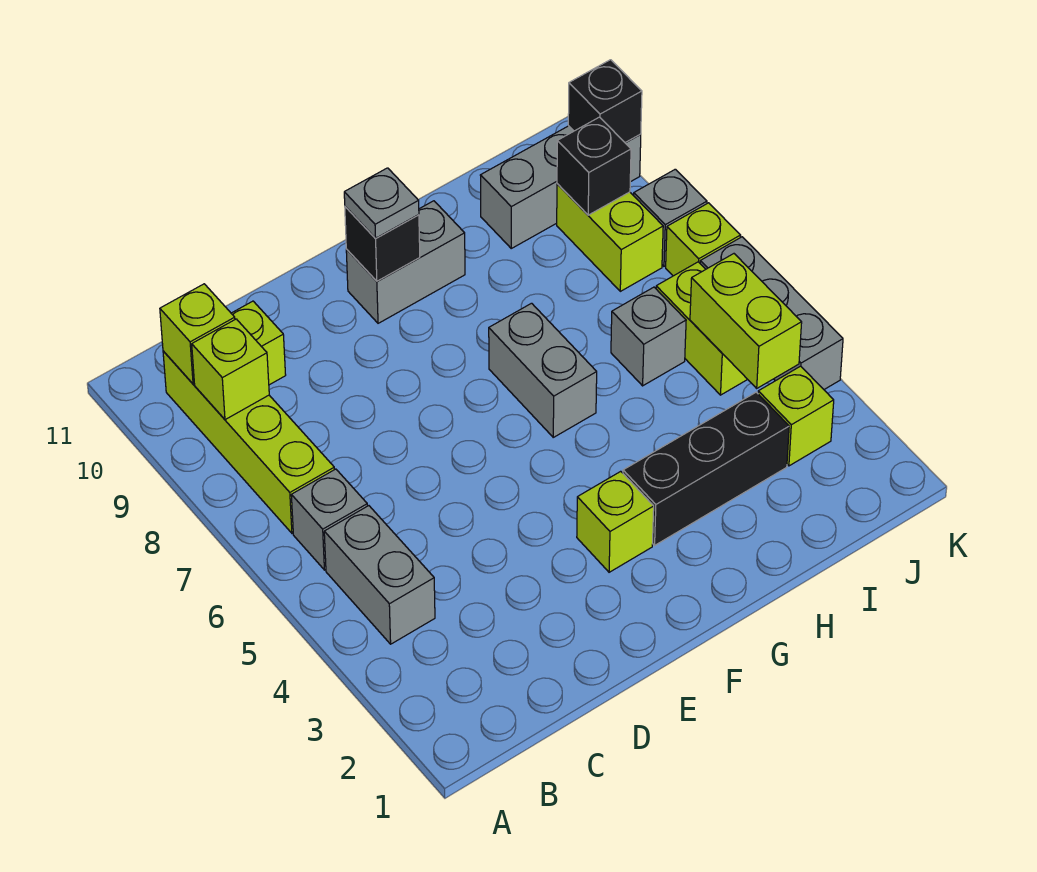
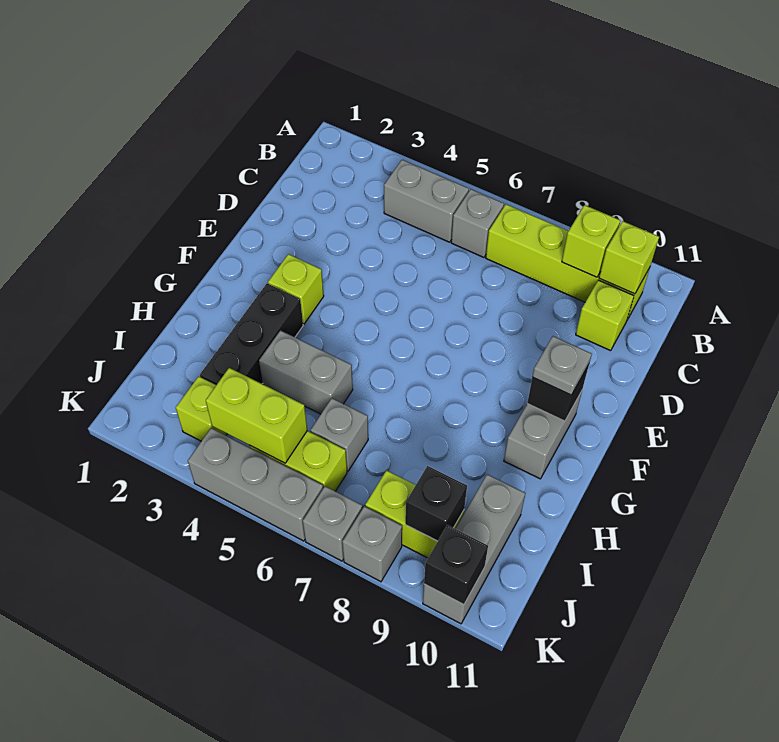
grey brick G6:G7 level 1 -> grey brick H4:H5 level 1
lime brick K7 level 1 -> grey brick K7 level 1

